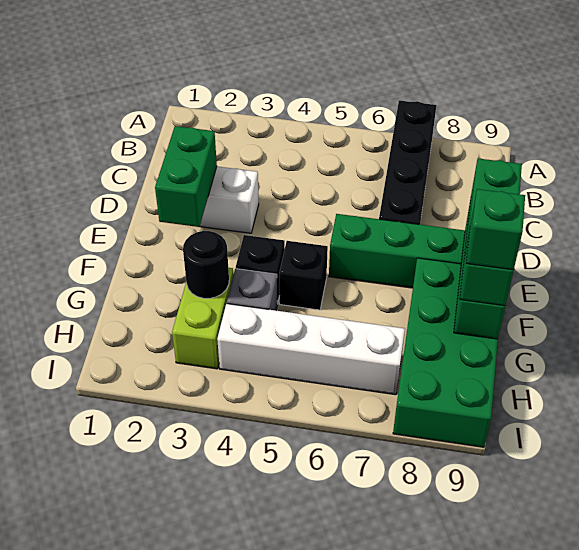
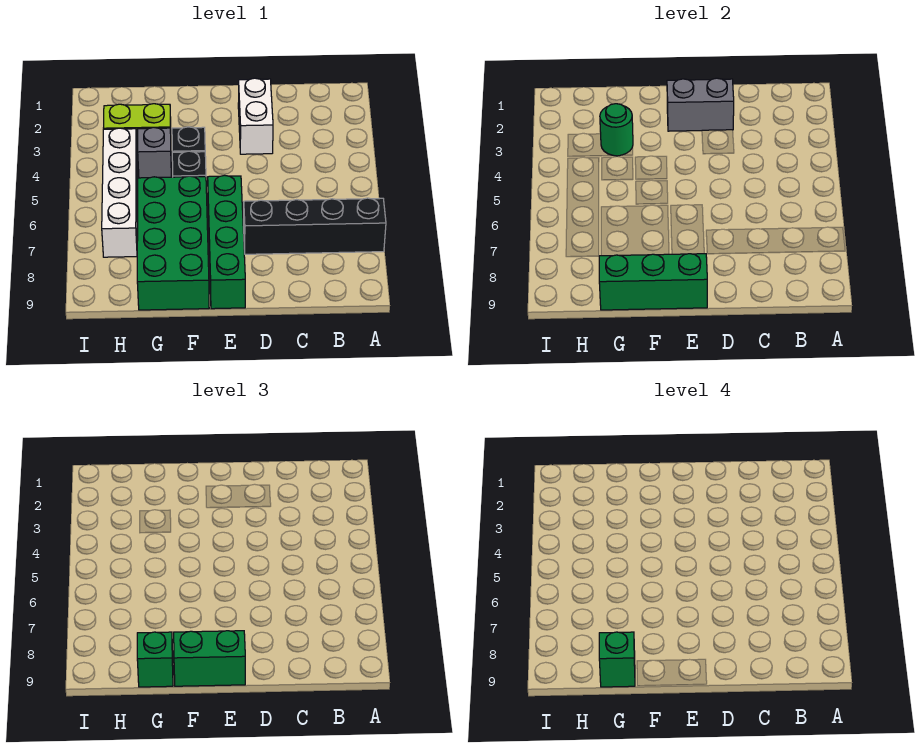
green brick D2:E2 level 2 -> grey brick D2:E2 level 2
green brick F8:I9 level 1 -> green brick F6:G9 level 1
black round brick G3 level 2 -> green round brick G3 level 2

